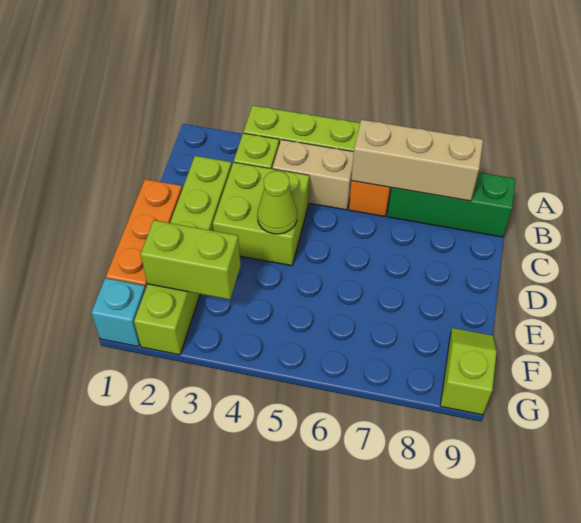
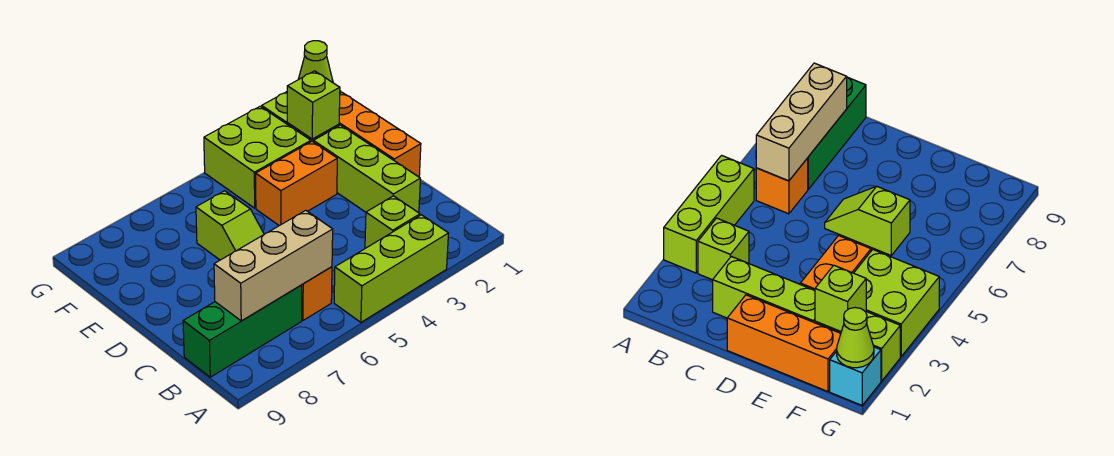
tan brick B4:B5 level 1 -> none
lime brick C3:D4 level 1 -> lime brick F3:G4 level 1
lime cone D4 level 2 -> lime cone G1 level 2
none -> orange brick E3:E4 level 1
lime brick F2:F3 level 2 -> lime brick F2 level 2
lime slope F9:G9 level 1 top G -> lime slope D6:E6 level 1 top E

